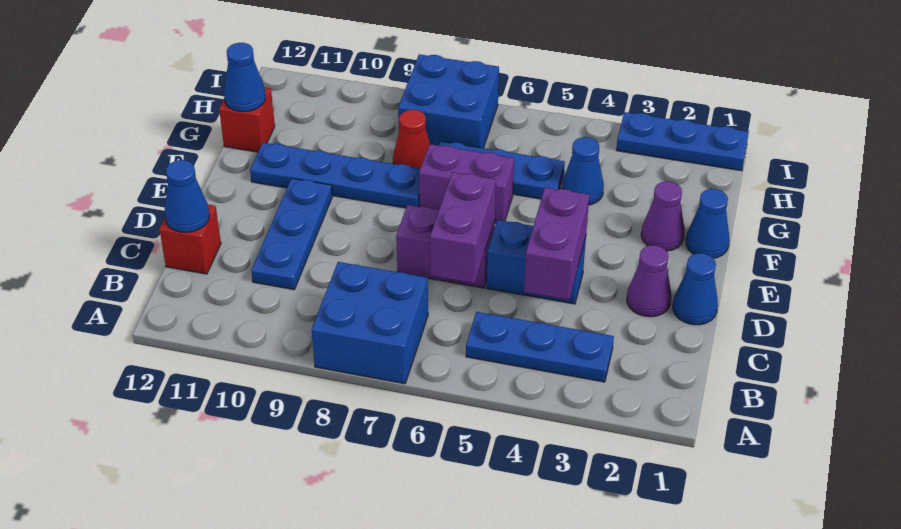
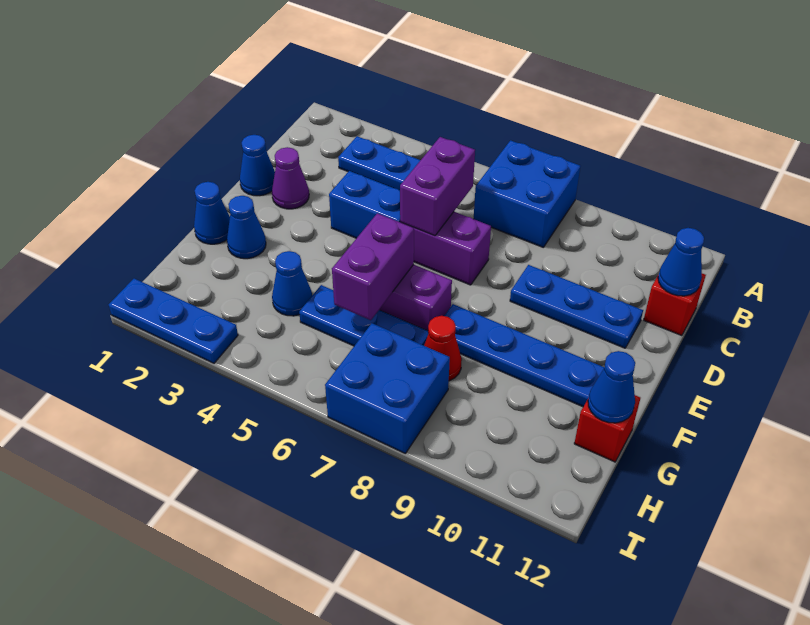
purple brick C4:D4 level 2 -> purple brick F6:G6 level 2
blue plate C10:E10 level 1 -> blue plate D9:D11 level 1
purple cone F2 level 1 -> blue cone F2 level 1

